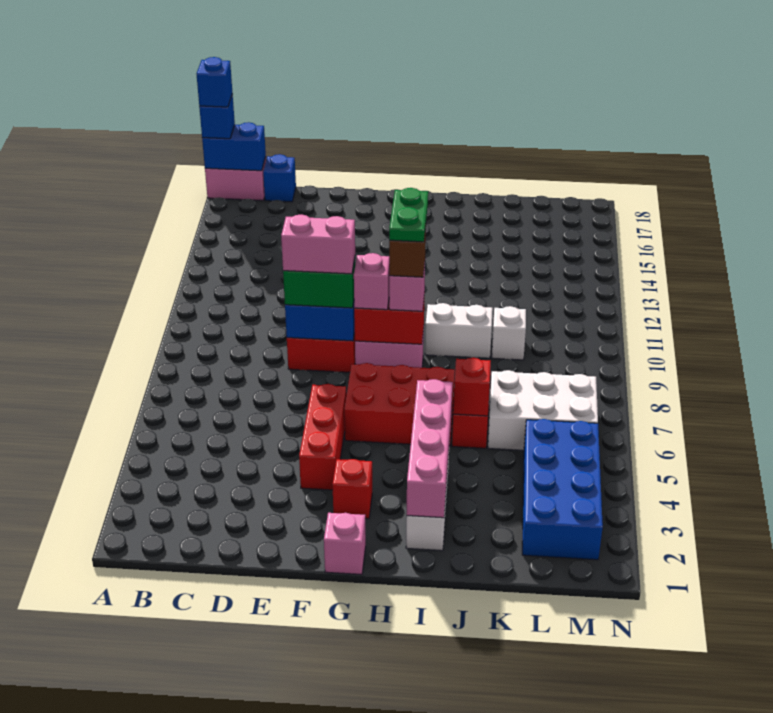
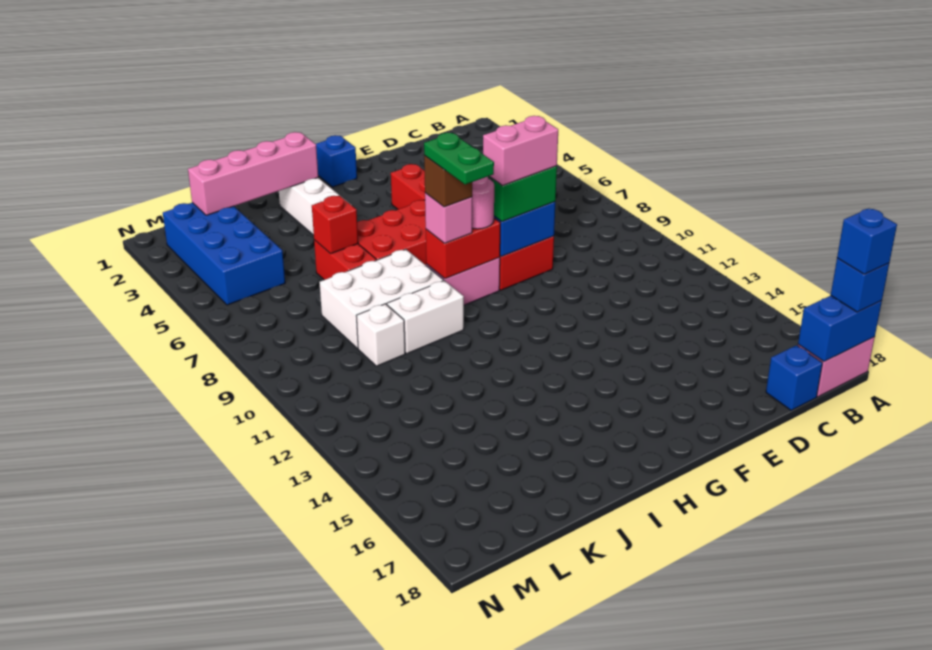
pink brick G1 level 1 -> blue brick G1 level 1
red brick G3 level 1 -> none
pink brick G9 level 3 -> pink round brick G9 level 3
pink brick I2:I5 level 2 -> pink brick I2:L2 level 2
white brick K6:M7 level 1 -> white brick I8:K9 level 1

